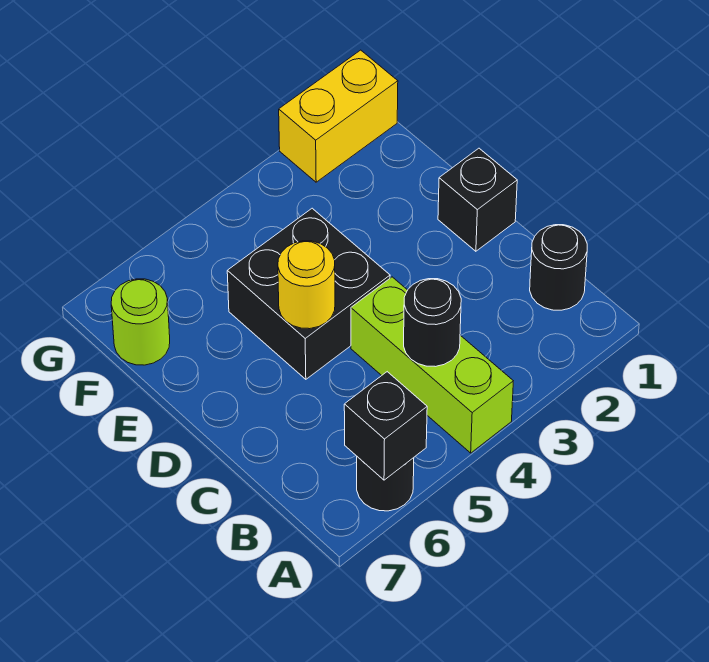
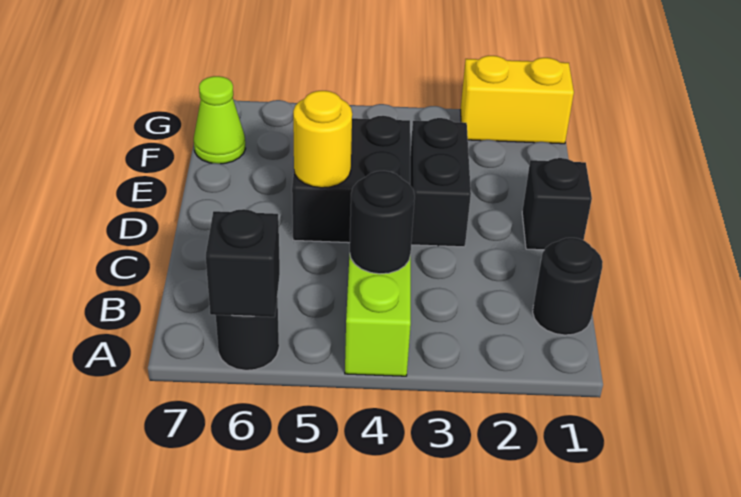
none -> black brick D3:E3 level 1
lime round brick F7 level 1 -> lime cone F7 level 1

